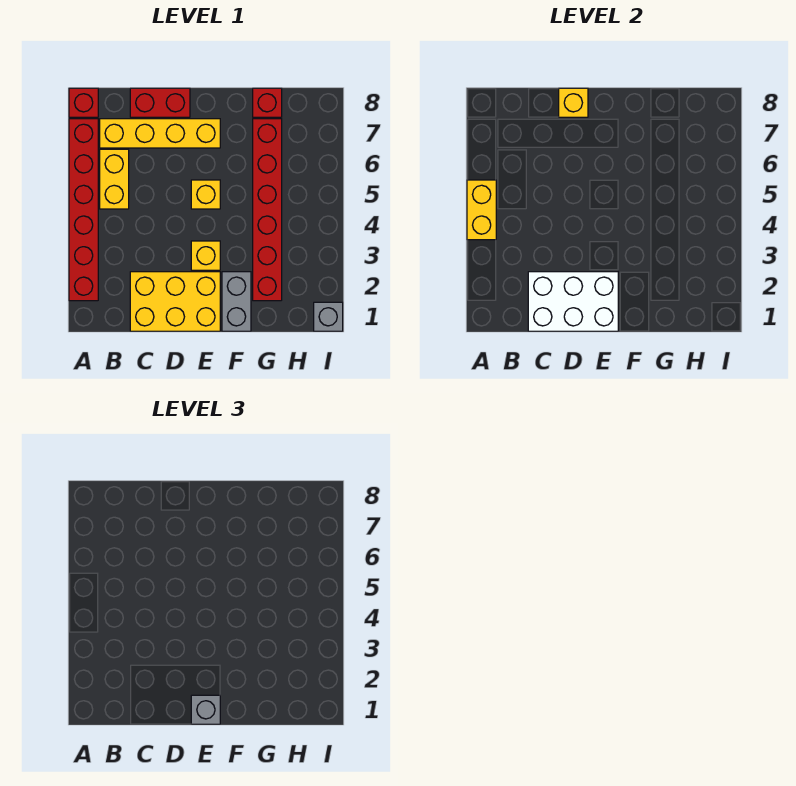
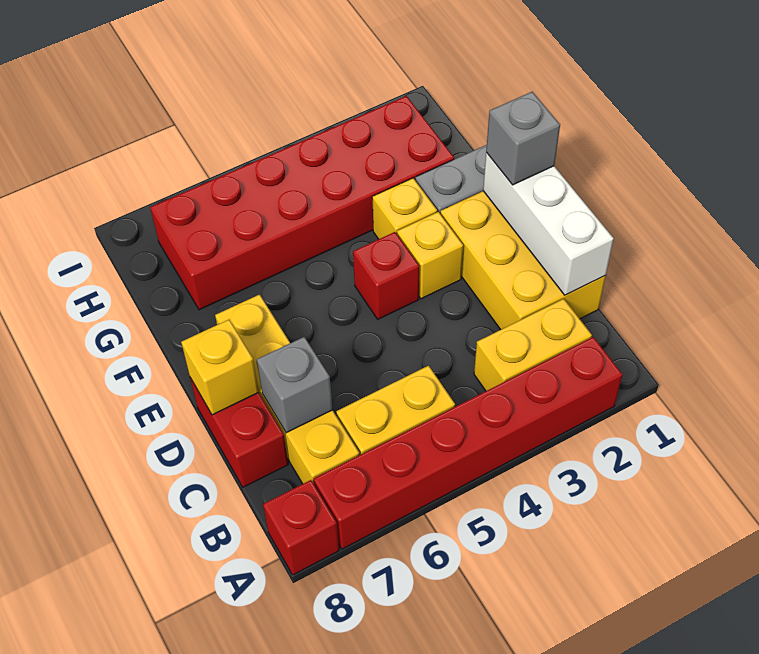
yellow brick A4:A5 level 2 -> yellow brick B2:B3 level 1
white brick C1:E2 level 2 -> white brick C1:E1 level 2
yellow brick E5 level 1 -> yellow brick F3 level 1
red brick G2:G7 level 1 -> red brick G2:H7 level 1
red brick G8 level 1 -> red brick E4 level 1
grey brick I1 level 1 -> grey brick C7 level 2

